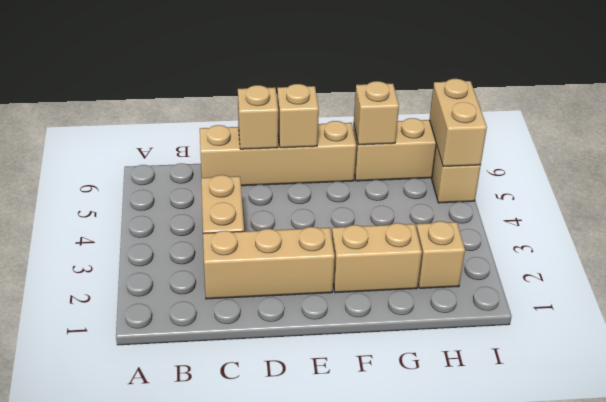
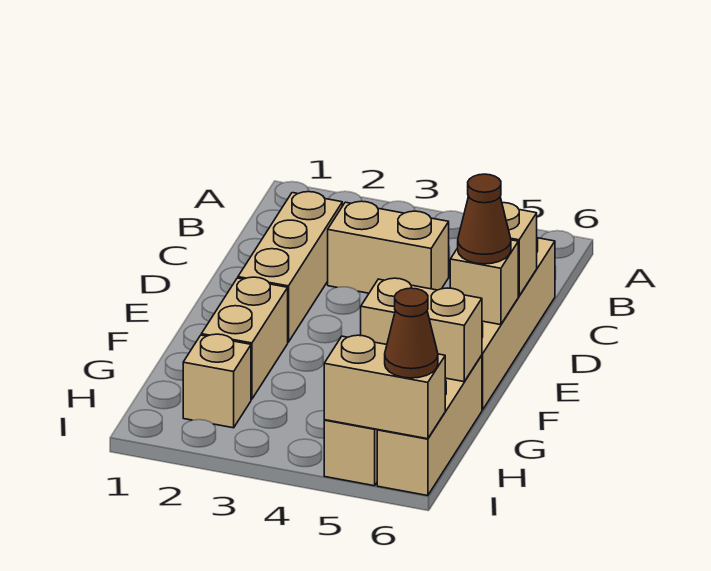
none -> brown cone E6 level 3
tan brick G6 level 2 -> tan brick G5:G6 level 2
none -> brown cone I6 level 3

